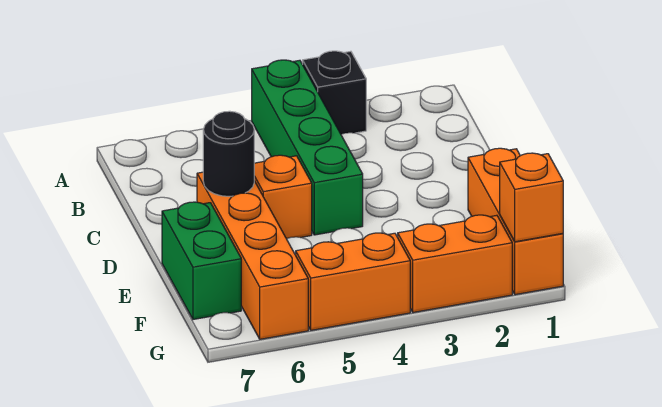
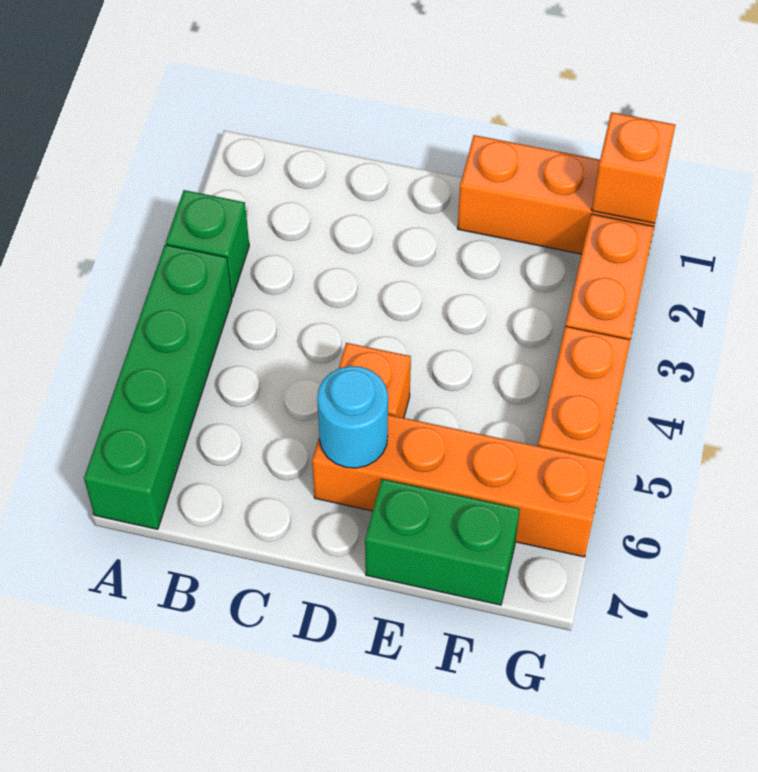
black brick A3 level 1 -> green brick A3 level 1
green brick A4:D4 level 1 -> green brick A4:A7 level 1
black round brick D6 level 2 -> cyan round brick D6 level 2

